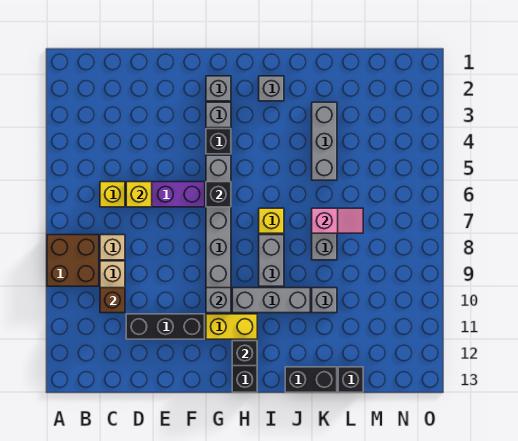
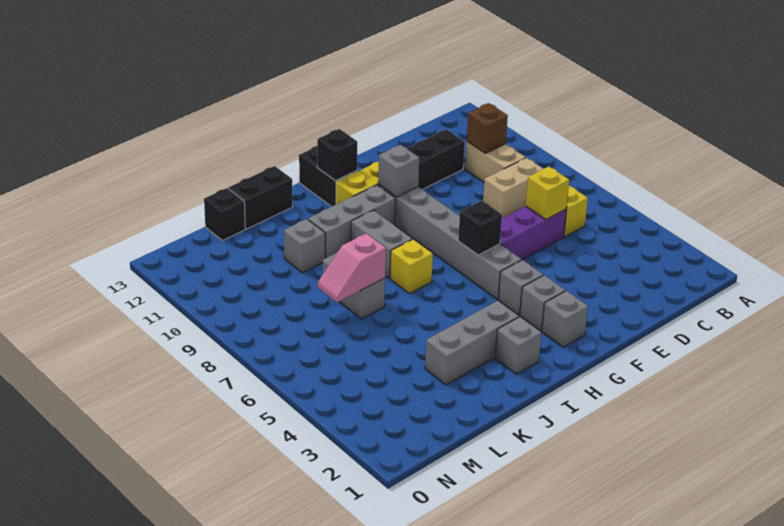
brown brick A8:B9 level 1 -> none
tan brick C8 level 1 -> tan brick C8:D8 level 1
black brick G4 level 1 -> grey brick G4 level 1
grey brick K3:K5 level 1 -> grey brick I3:K3 level 1

